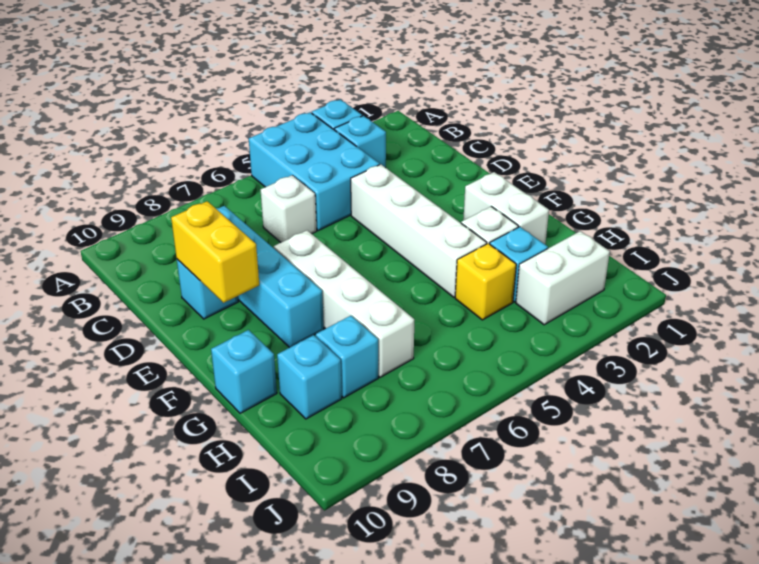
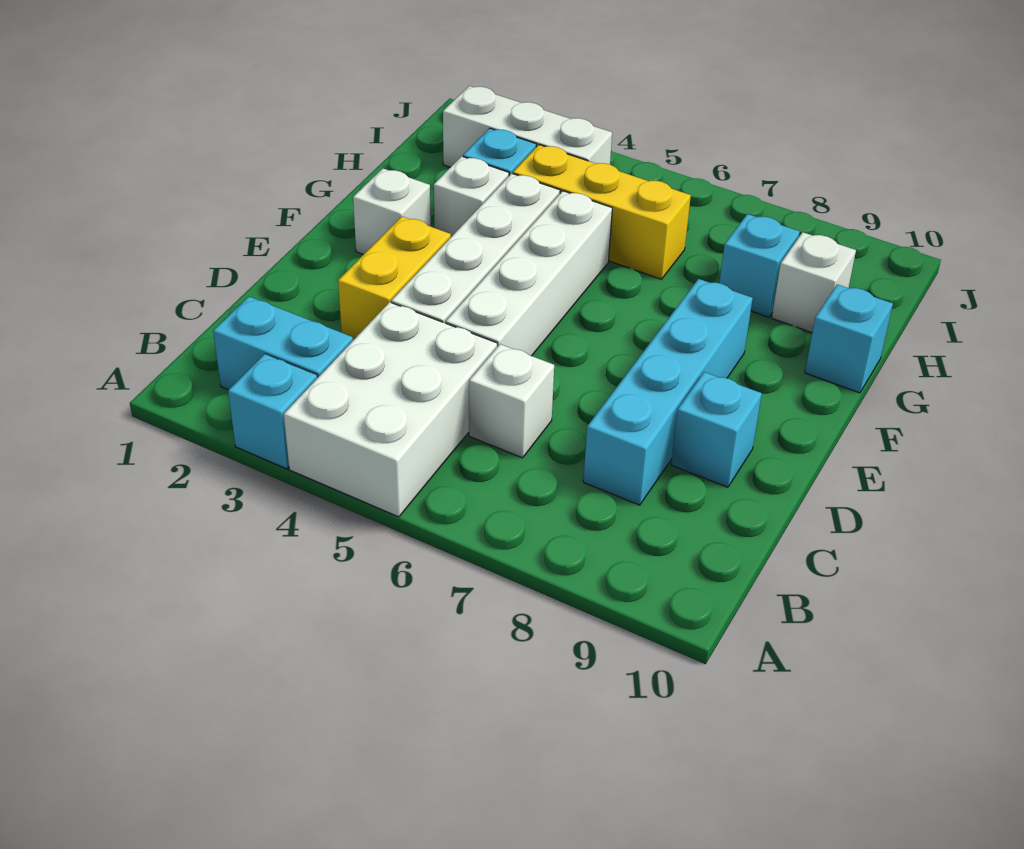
cyan brick A4:C5 level 1 -> white brick A4:C5 level 1
cyan brick B3 level 1 -> cyan brick B2:B3 level 1
yellow brick D9:E9 level 2 -> yellow brick D3:E3 level 1
white brick E7:H7 level 1 -> white brick D5:G5 level 1
white brick F2:G2 level 1 -> white brick F2 level 1
yellow brick H4 level 1 -> yellow brick H4:H6 level 1
cyan brick H9 level 1 -> white brick H9 level 1
white brick I2:I3 level 1 -> white brick I2:I4 level 1

